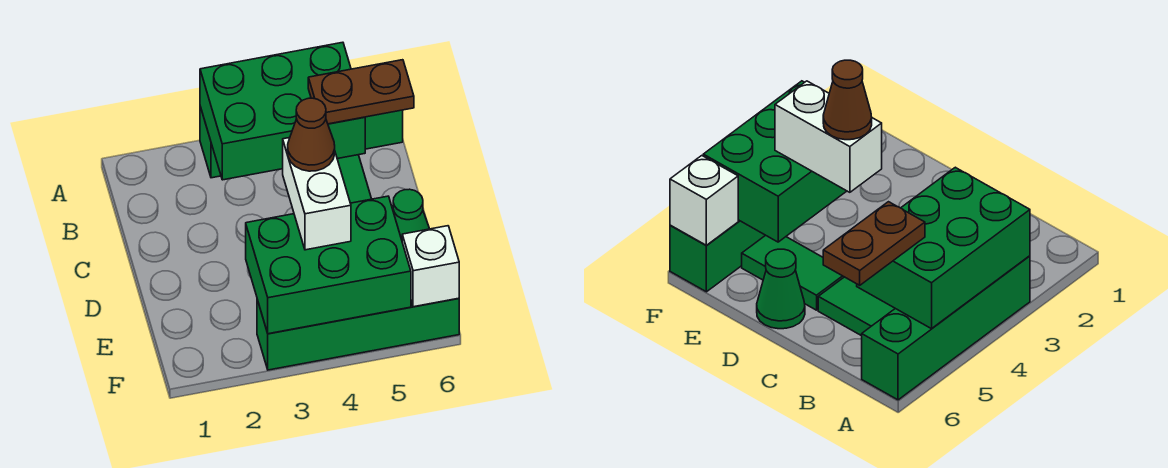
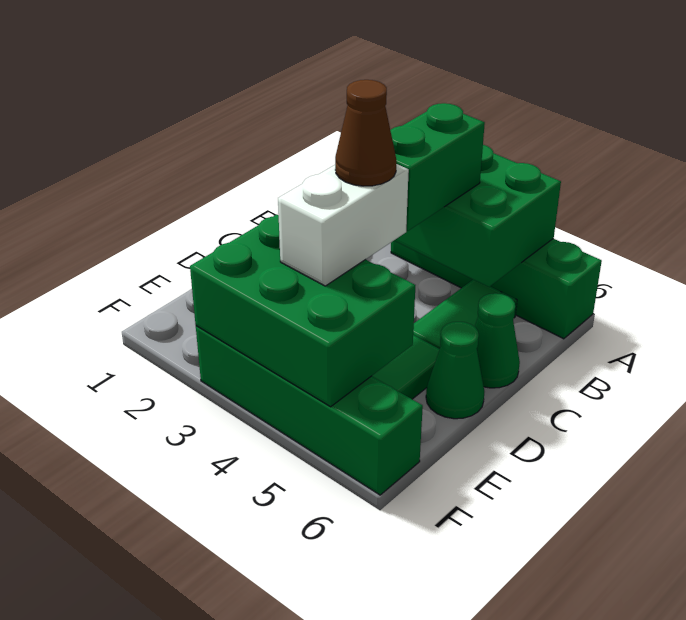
none -> green brick B4:C4 level 3
brown plate B5:B6 level 3 -> none
none -> green cone C6 level 1
white brick F6 level 2 -> none

